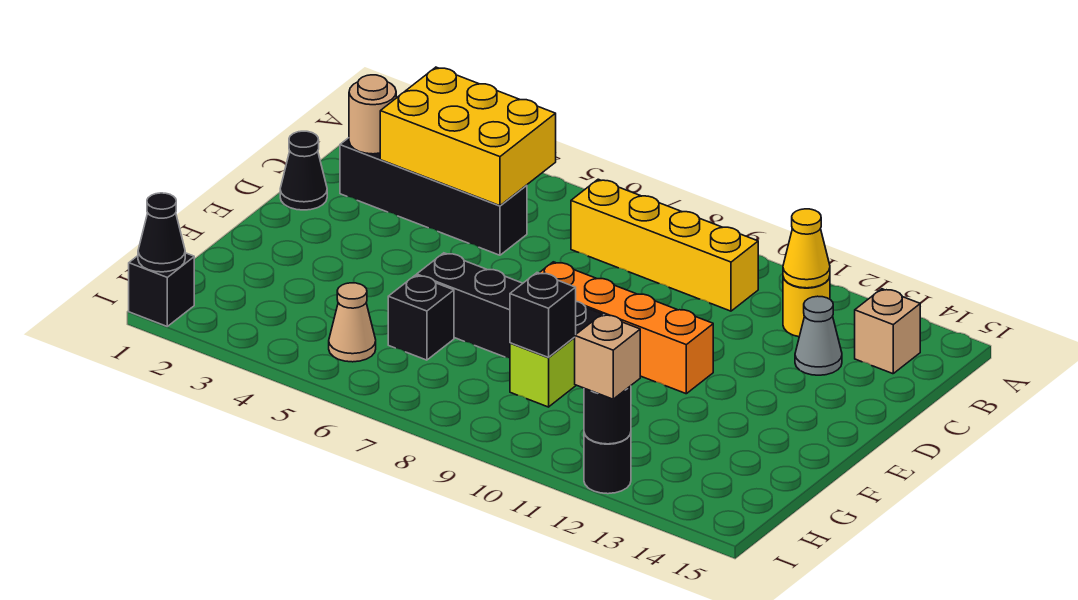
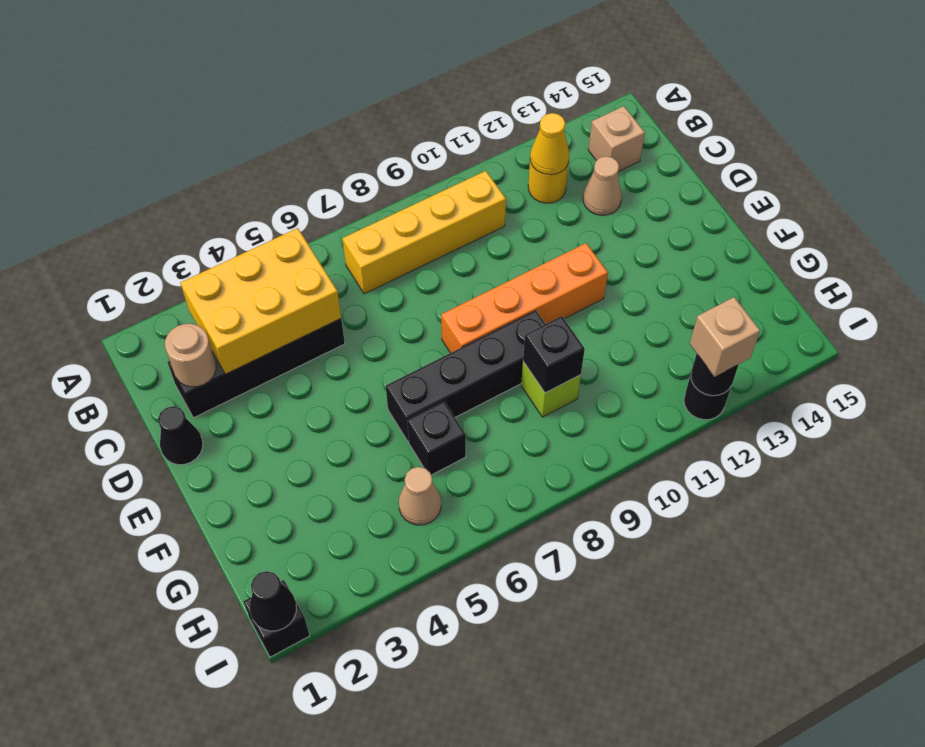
grey cone C13 level 1 -> tan cone C13 level 1

